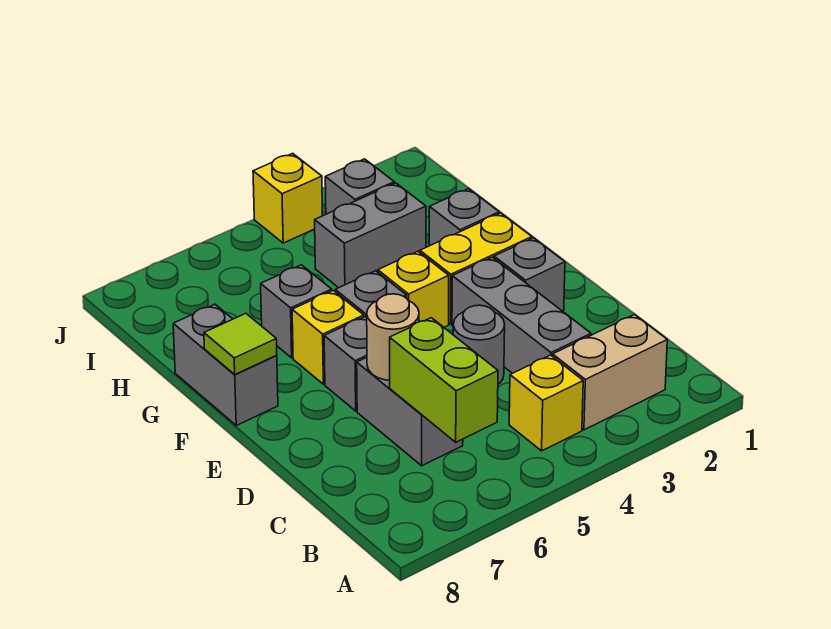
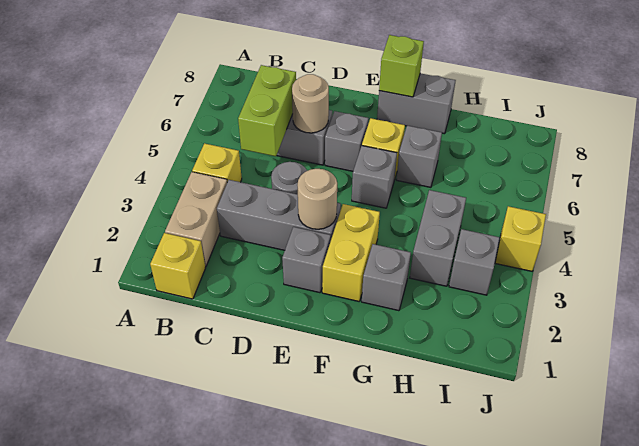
lime brick B6:C6 level 2 -> lime brick C5:C6 level 2
none -> tan round brick E3 level 2
yellow brick F4 level 1 -> yellow brick B1 level 1
lime tile F8 level 2 -> lime brick F8 level 2

